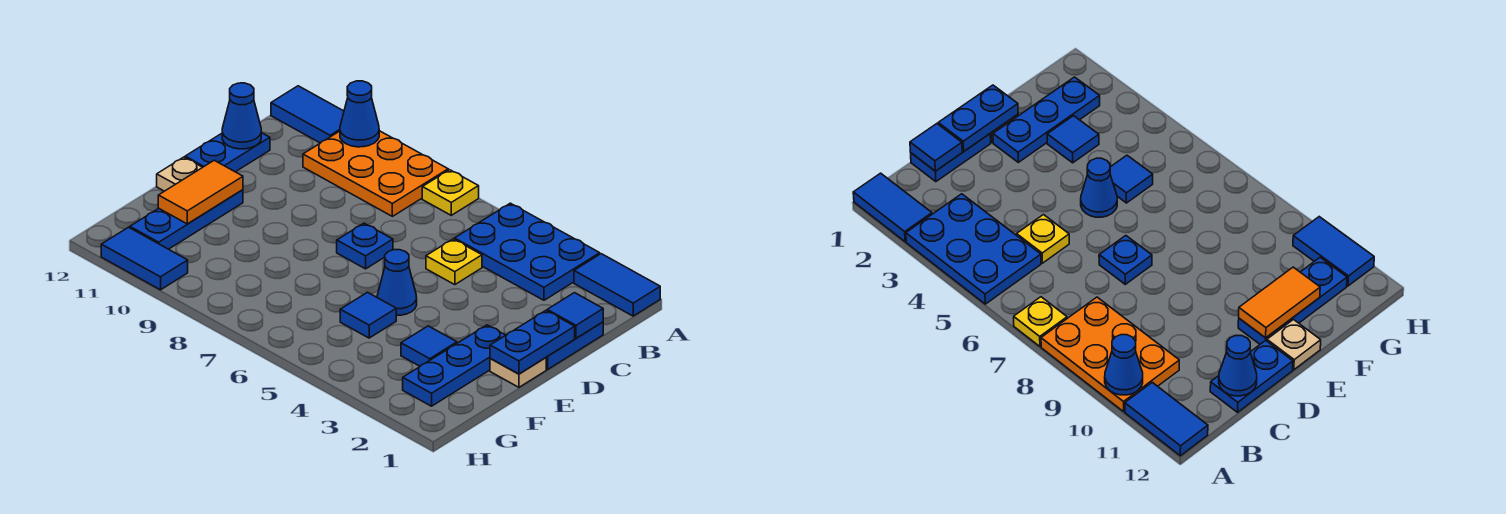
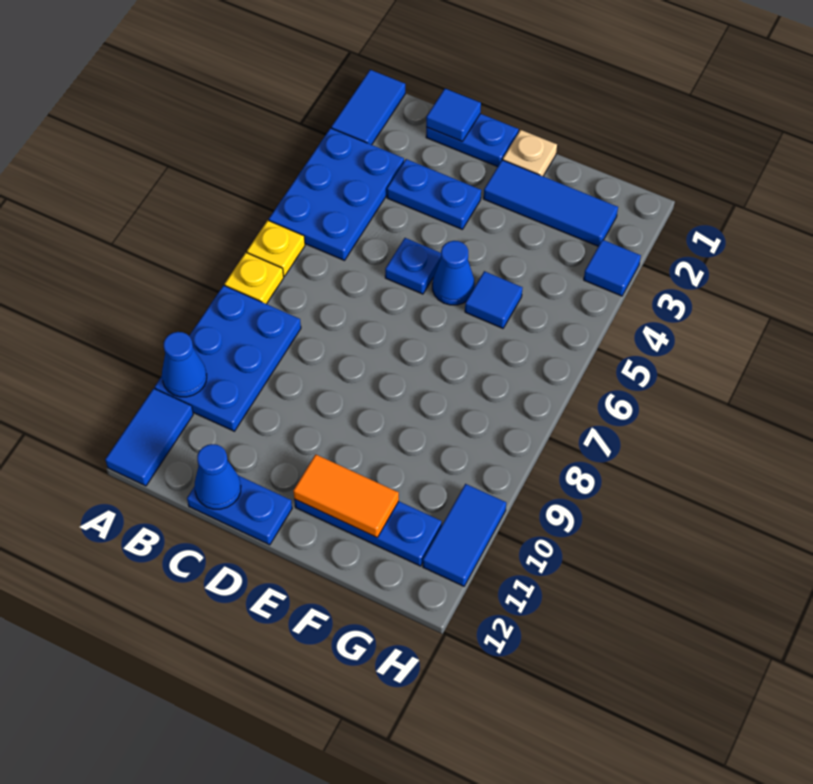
orange plate A8:B10 level 1 -> blue plate A8:B10 level 1
yellow plate C5 level 1 -> yellow plate A6 level 1
blue plate D1:E1 level 2 -> blue plate C3:D3 level 1
blue plate D7 level 1 -> blue plate D5 level 1
blue plate E2:G2 level 1 -> blue tile E2:G2 level 1
tan plate E12 level 1 -> none
blue tile F3 level 1 -> blue tile H3 level 1

